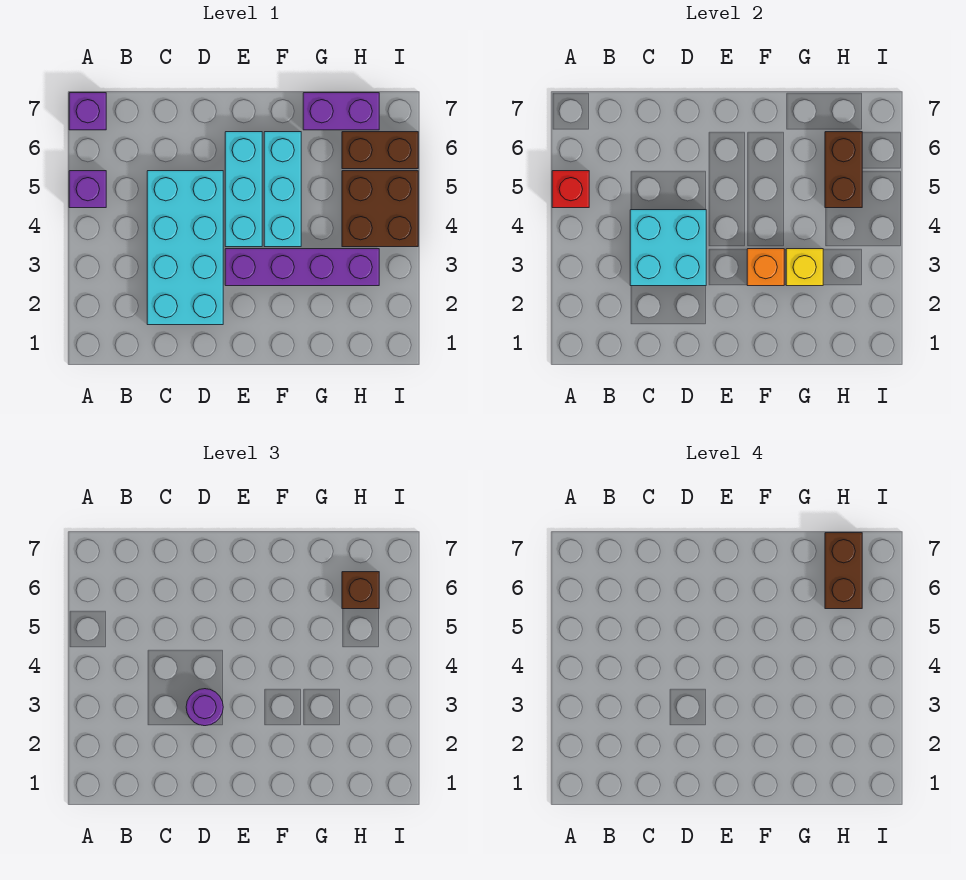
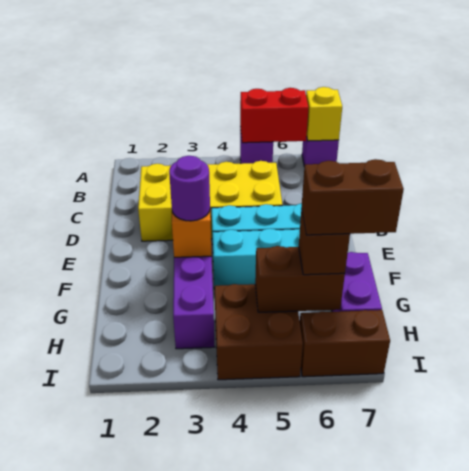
red brick A5 level 2 -> red brick A5:A6 level 2
cyan brick C2:D5 level 1 -> yellow brick C2:D5 level 1
cyan brick C3:D4 level 2 -> none
purple round brick D3 level 3 -> purple round brick F3 level 3
yellow brick G3 level 2 -> yellow brick A7 level 2
brown brick H6:I6 level 1 -> brown brick I6:I7 level 1

